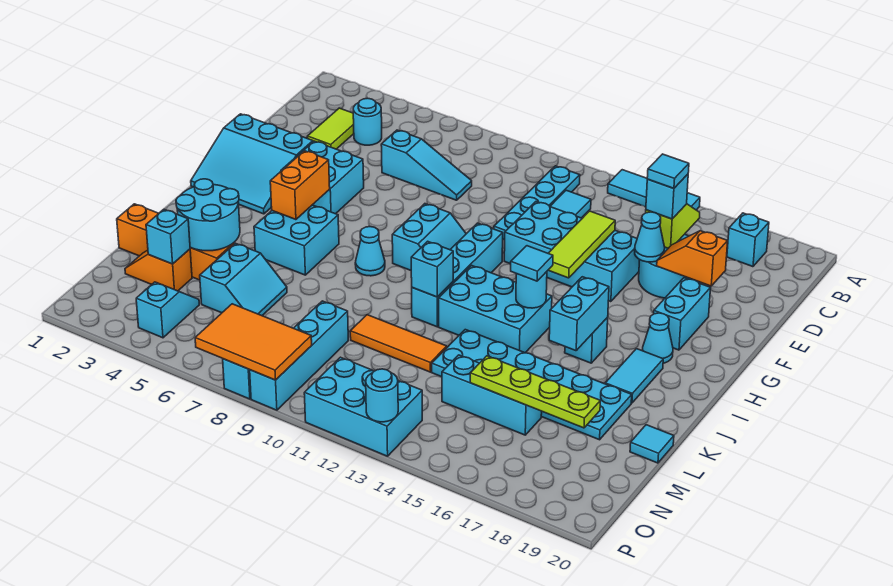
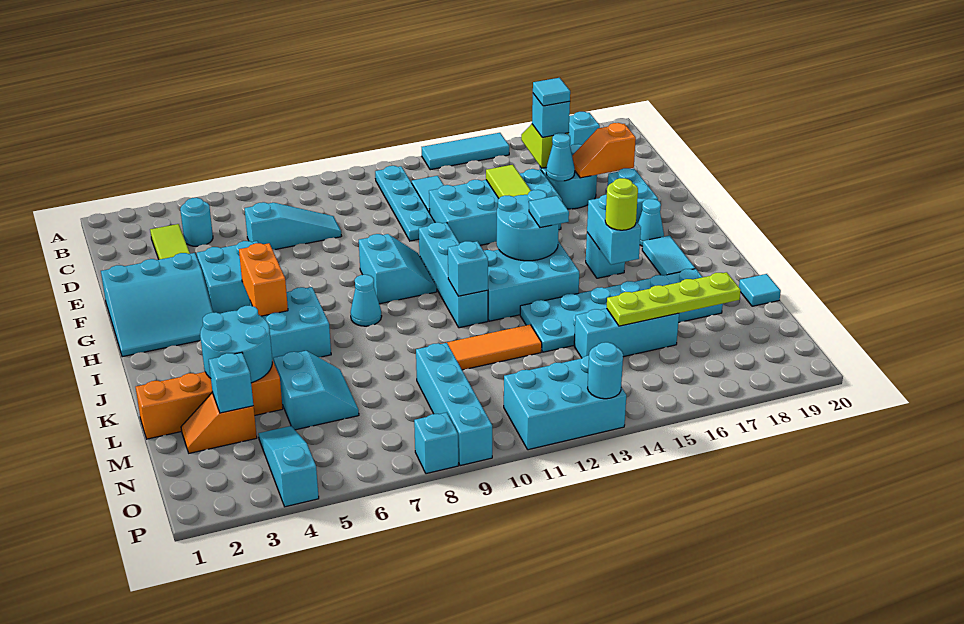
cyan round brick I14 level 2 -> cyan round brick H13:I14 level 2
none -> lime round brick J16 level 3
cyan slope N4:O4 level 1 top O -> cyan slope N4:P4 level 1 top P
orange tile O7:P9 level 2 -> none

